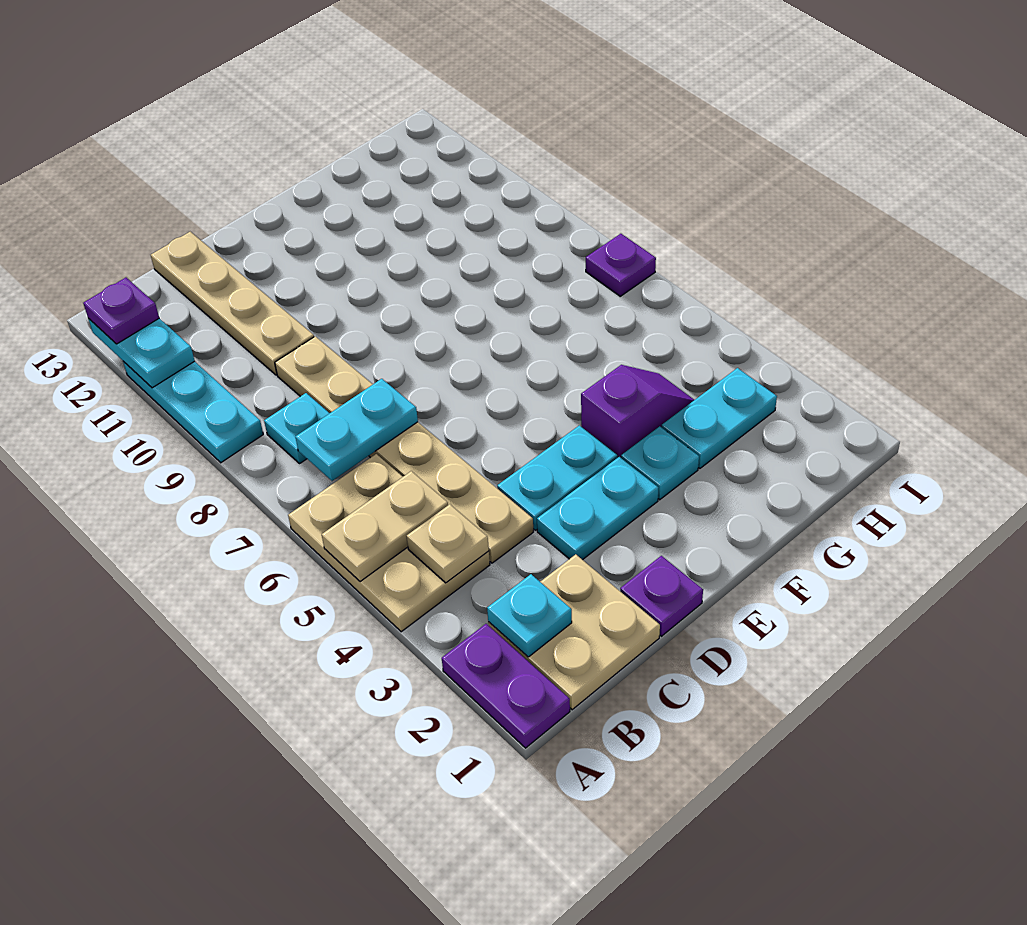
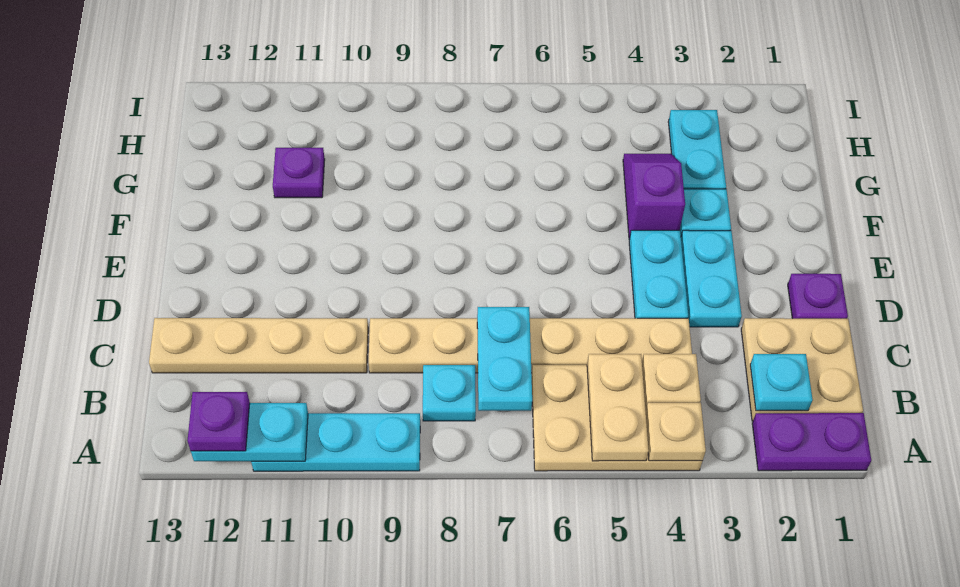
none -> tan plate A4 level 2
purple plate I7 level 1 -> purple plate G11 level 1

